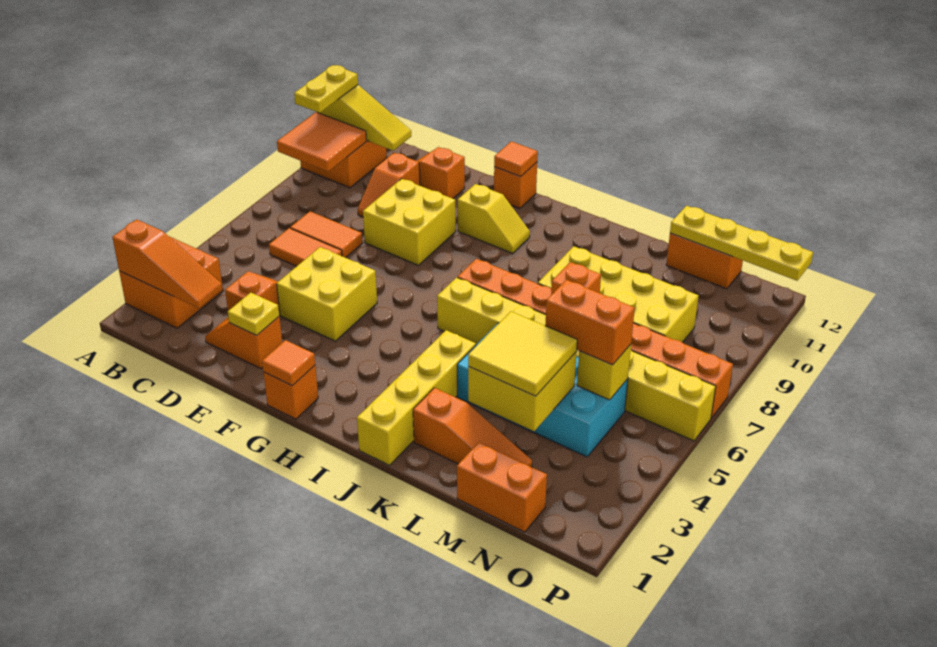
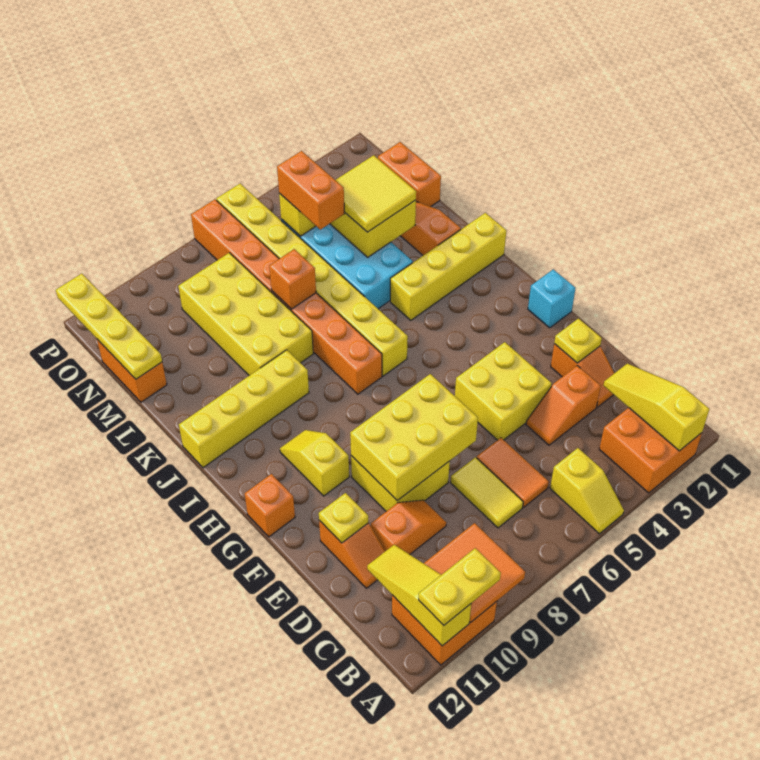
orange slope A2:C2 level 2 top A -> yellow slope A2:C2 level 2 top A
none -> yellow slope A5:B5 level 1 top B
orange tile C7:D7 level 1 -> yellow tile C7:D7 level 1
none -> yellow brick E7:F9 level 2
none -> yellow plate E11 level 2
orange brick G1 level 1 -> cyan brick G1 level 1
orange tile G1 level 2 -> none
orange tile G12 level 2 -> none
none -> yellow brick J9:J12 level 1

